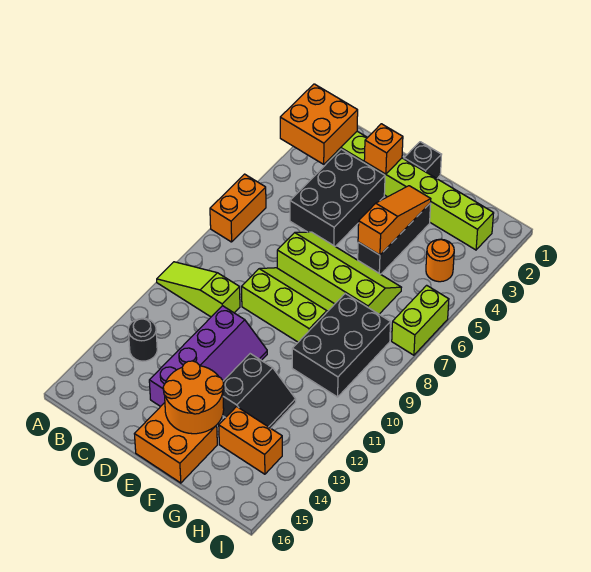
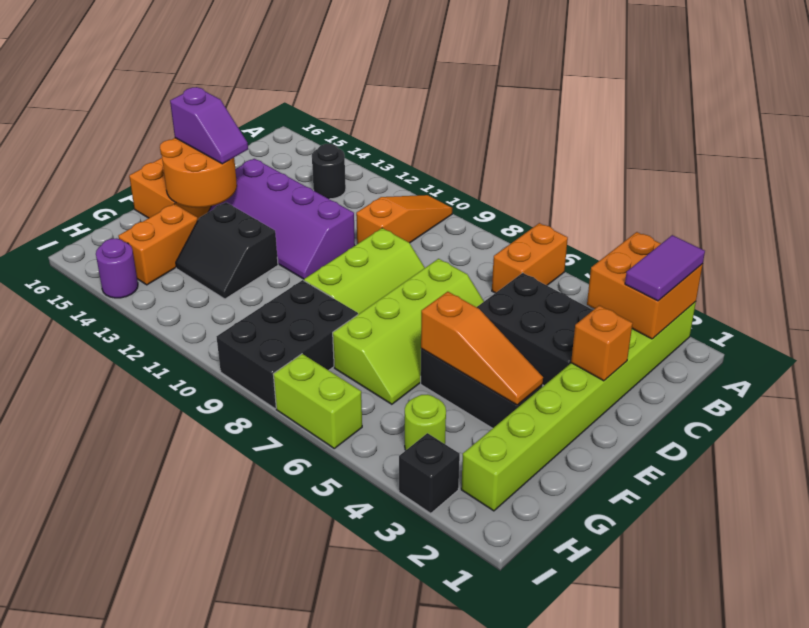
none -> purple tile A2:B2 level 3
orange brick A6:A7 level 1 -> orange brick A6:B6 level 1
lime slope A10:C10 level 1 top C -> orange slope A10:C10 level 1 top C
black brick E1 level 1 -> black brick I3 level 1
none -> purple slope E14:E15 level 3 top 15
black brick G8:H10 level 1 -> black brick G8:I9 level 1
orange round brick H4 level 1 -> lime round brick H4 level 1
none -> purple round brick I14 level 1

